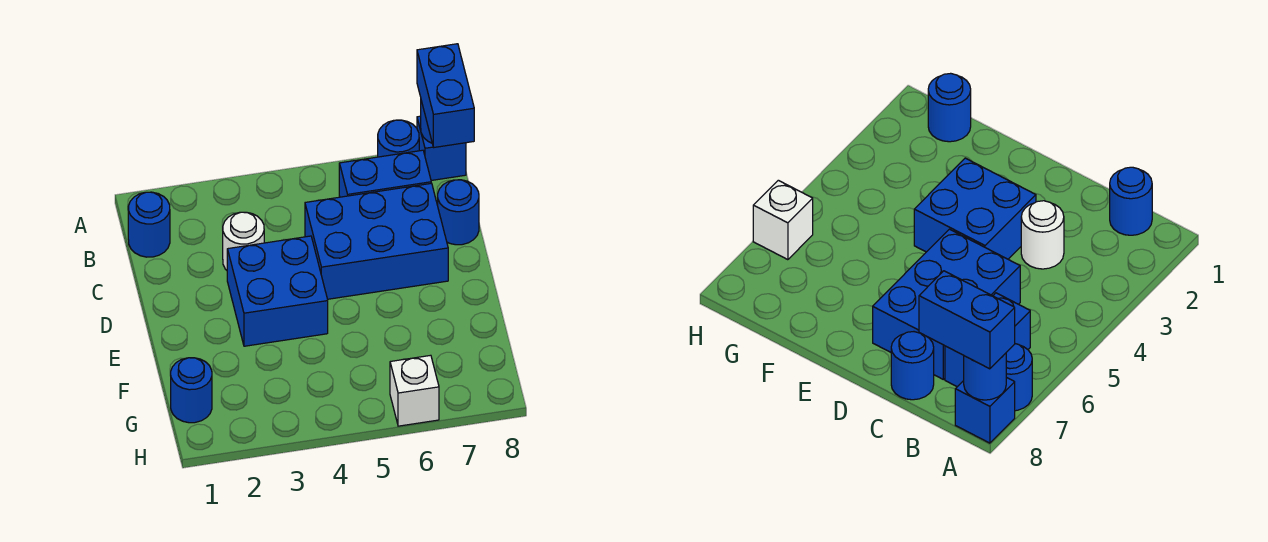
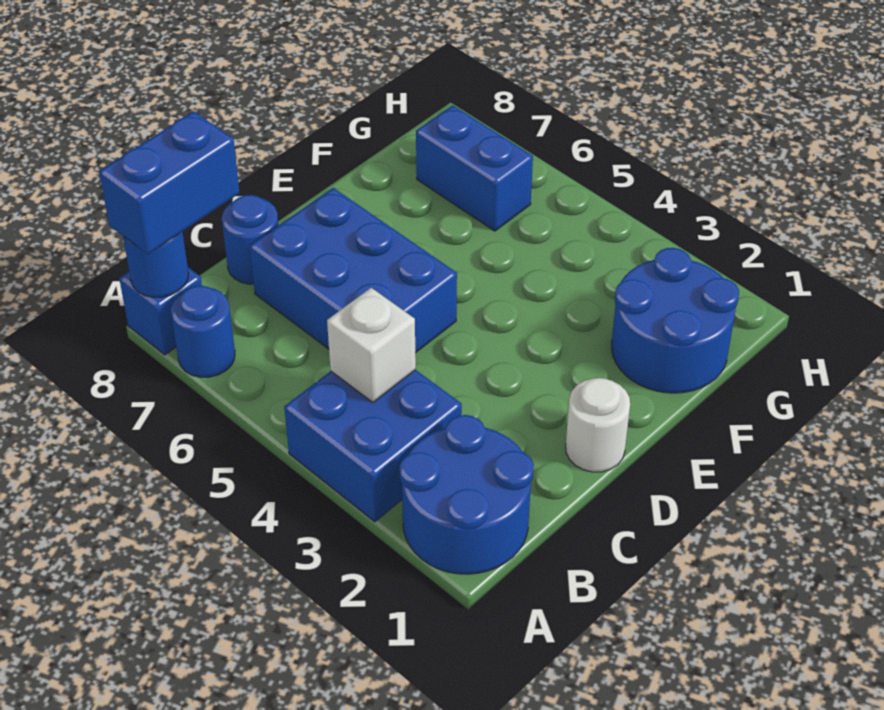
blue round brick B1 level 1 -> blue round brick A1:B2 level 1
blue brick B6:B7 level 1 -> blue brick G6:G7 level 1
white round brick C3 level 1 -> white round brick D1 level 1
blue brick D3:E4 level 1 -> blue brick A3:B4 level 1
blue round brick G1 level 1 -> blue round brick F1:G2 level 1
white brick H6 level 1 -> white brick B4 level 2

